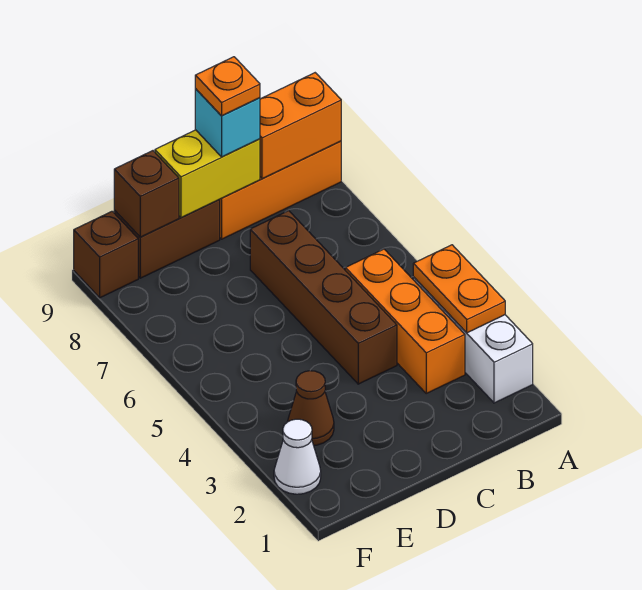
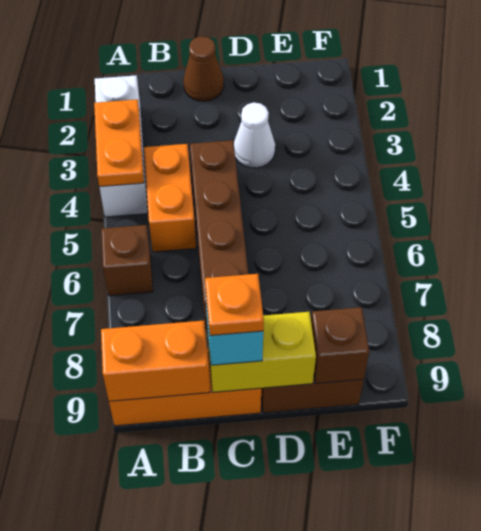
orange brick B3:B5 level 1 -> orange brick B4:B5 level 1
brown cone E3 level 1 -> brown cone C1 level 1
white cone F2 level 1 -> white cone D3 level 1
brown brick F9 level 1 -> brown brick A6 level 1

